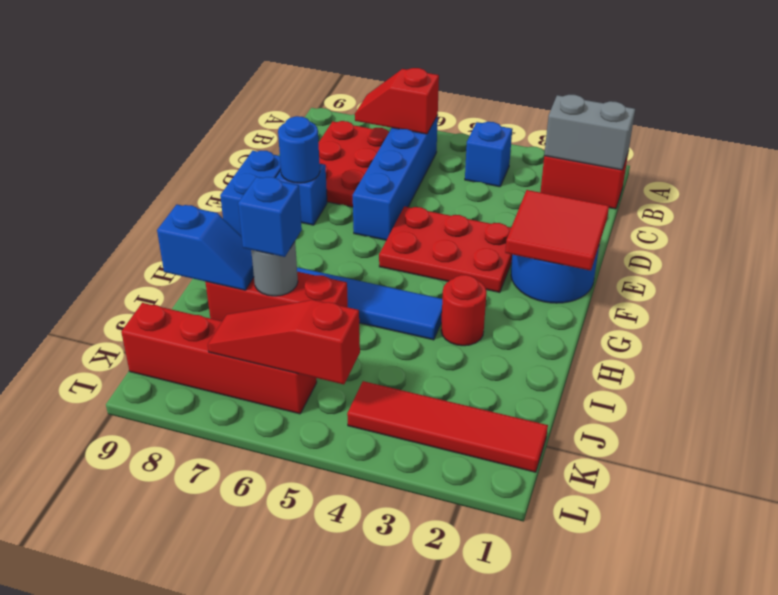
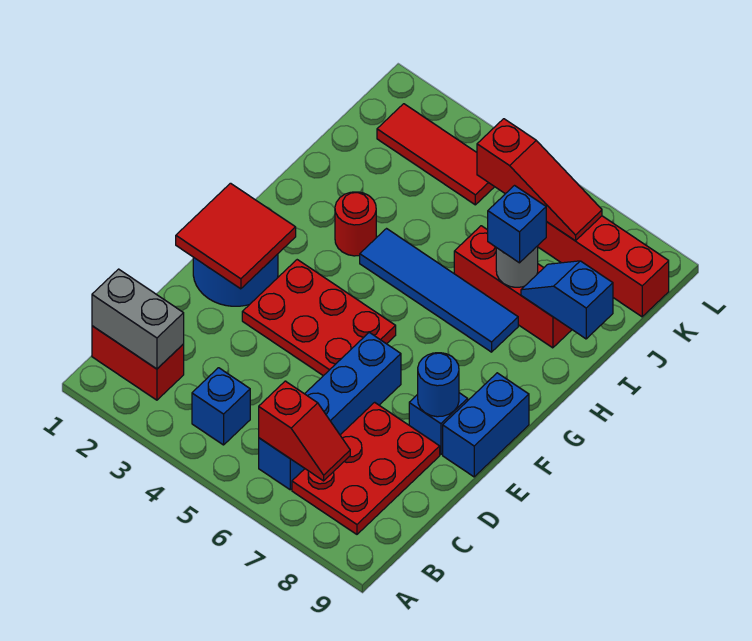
red tile K1:K4 level 1 -> red tile K2:K4 level 1

